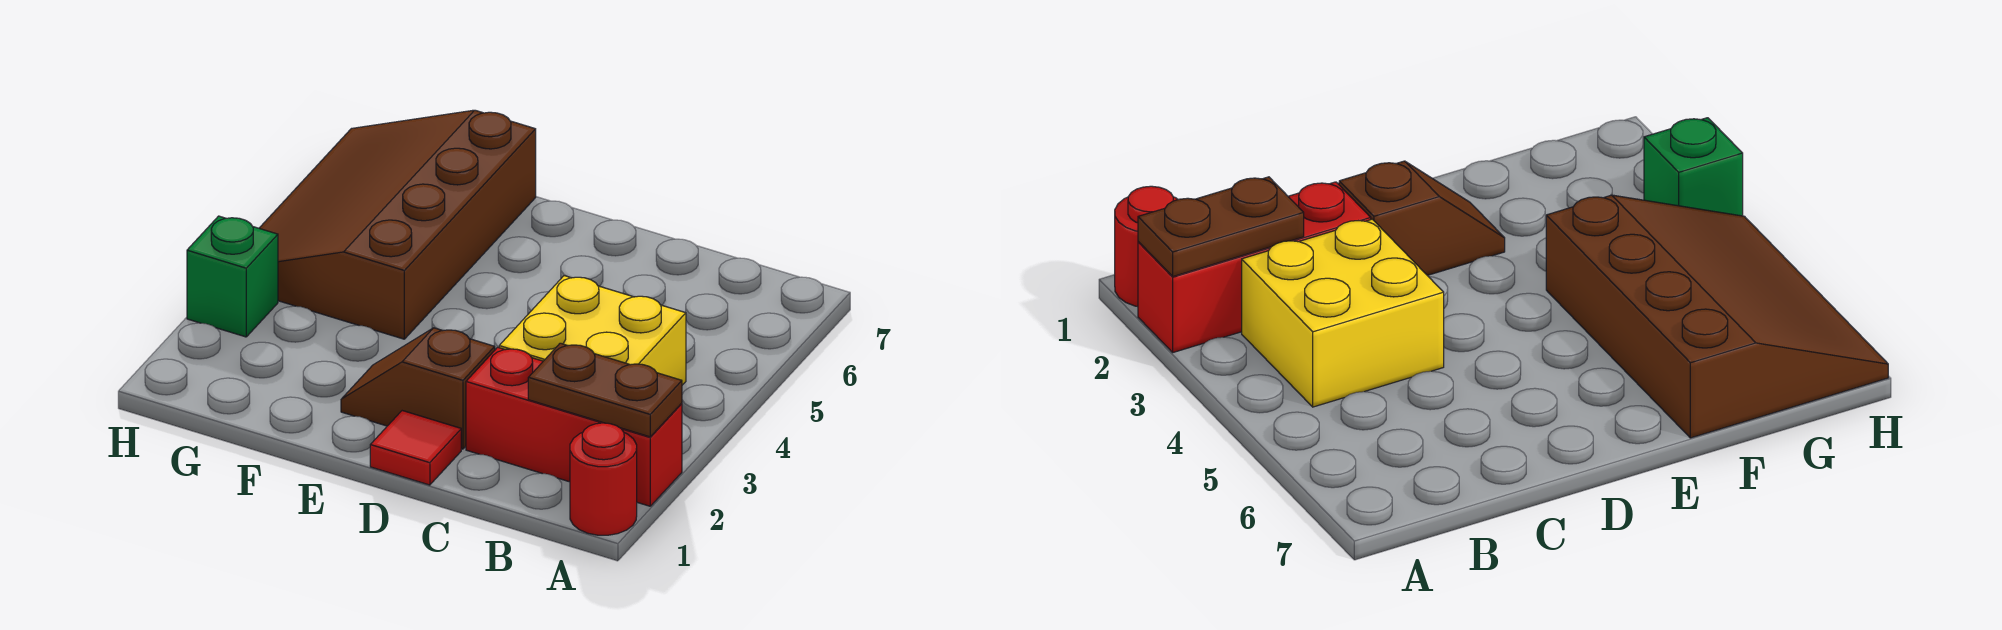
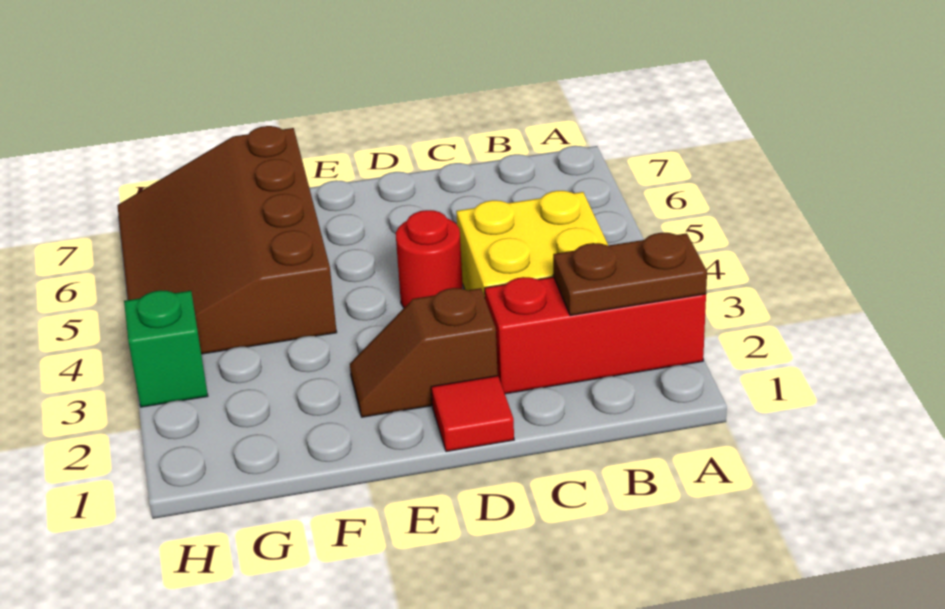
red round brick A1 level 1 -> red round brick D4 level 1

